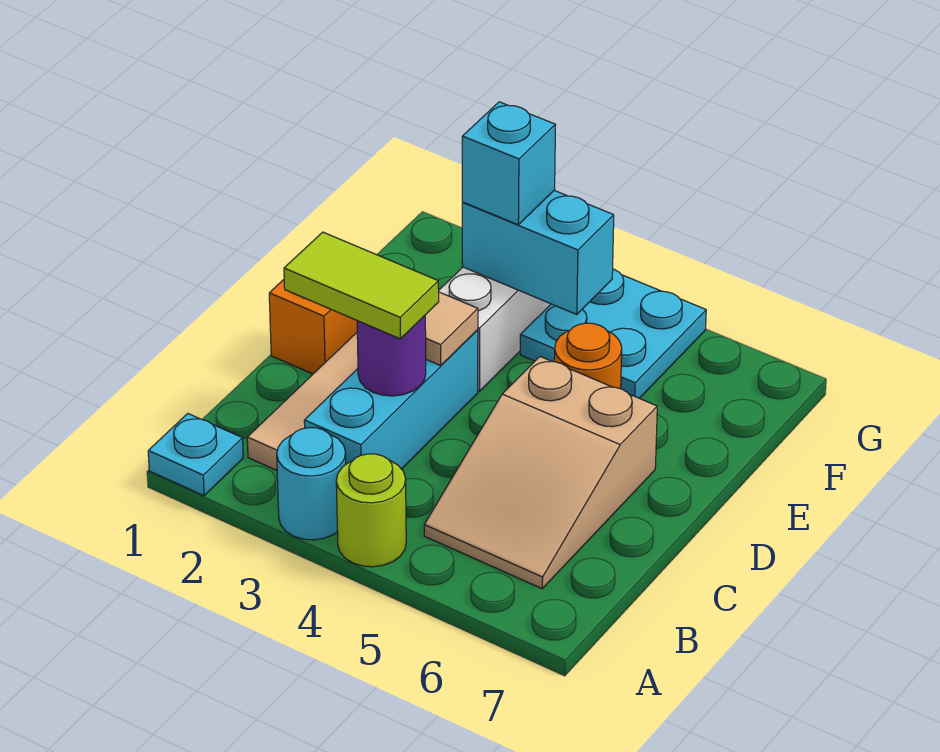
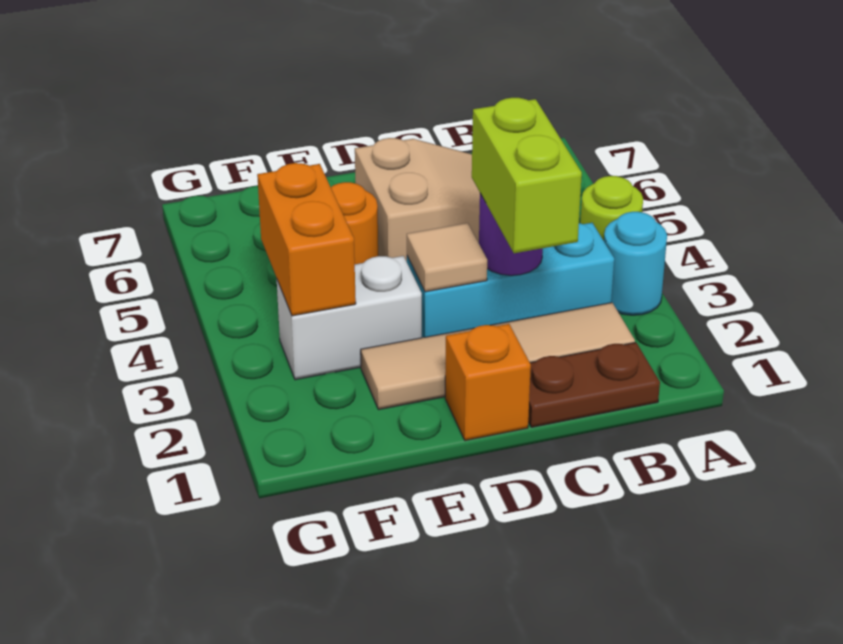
cyan plate A1 level 1 -> none
none -> brown plate B1:C1 level 1
lime tile C2:C3 level 3 -> lime brick C2:C3 level 3
cyan brick F3:F4 level 2 -> orange brick F3:F4 level 2
cyan brick F3 level 3 -> none
cyan plate F4:G5 level 1 -> none

